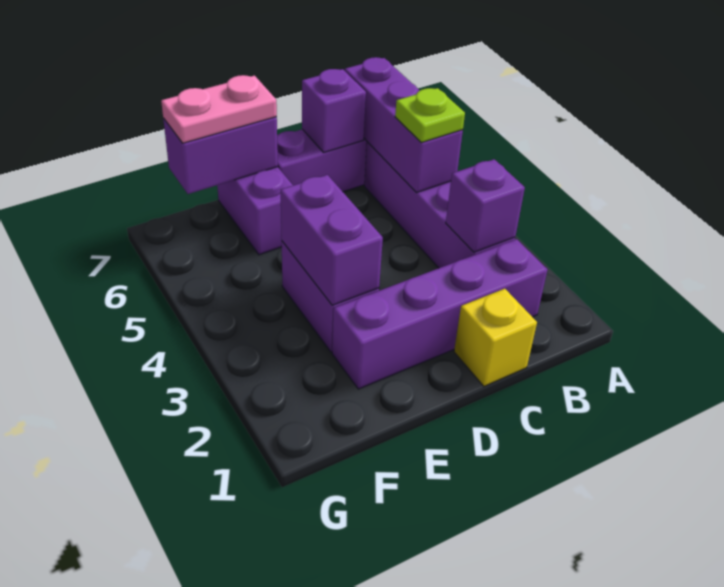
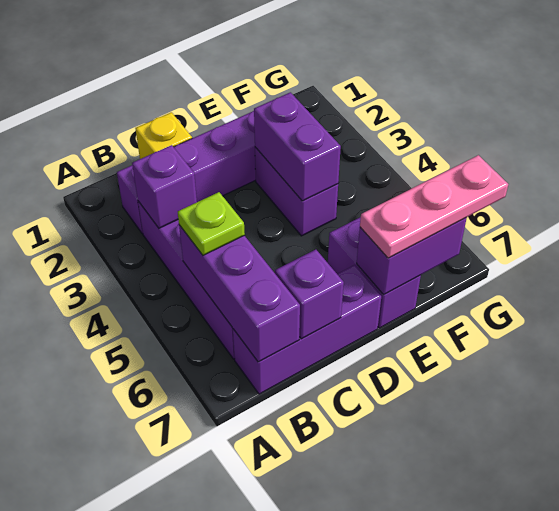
pink plate E7:F7 level 3 -> pink plate E7:G7 level 3

